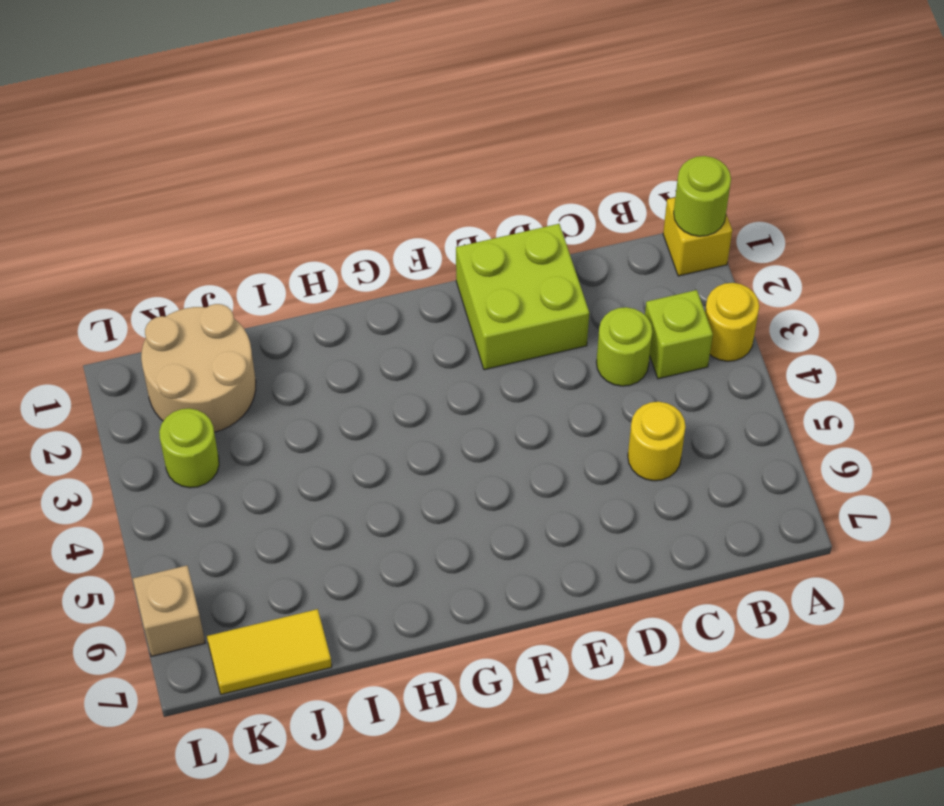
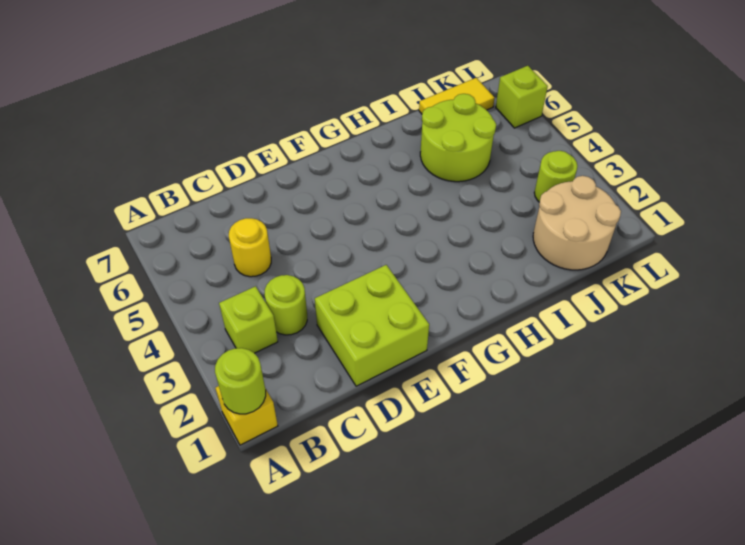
yellow round brick A3 level 1 -> none
none -> lime round brick I5:J6 level 1
tan brick L6 level 1 -> lime brick L6 level 1

